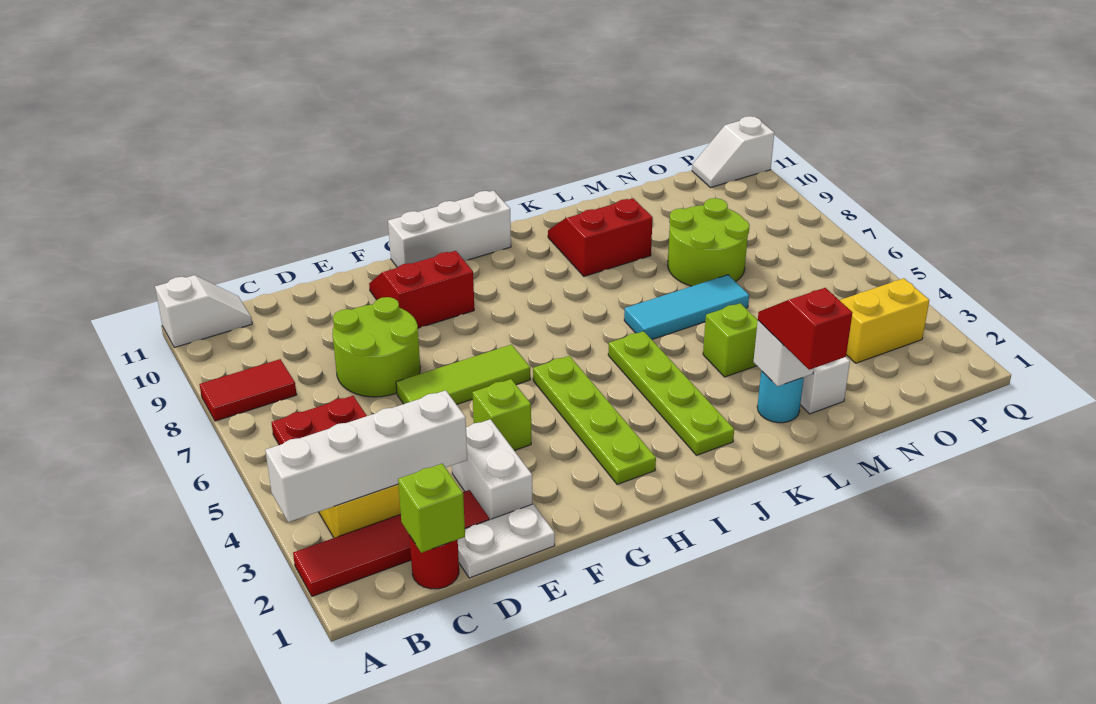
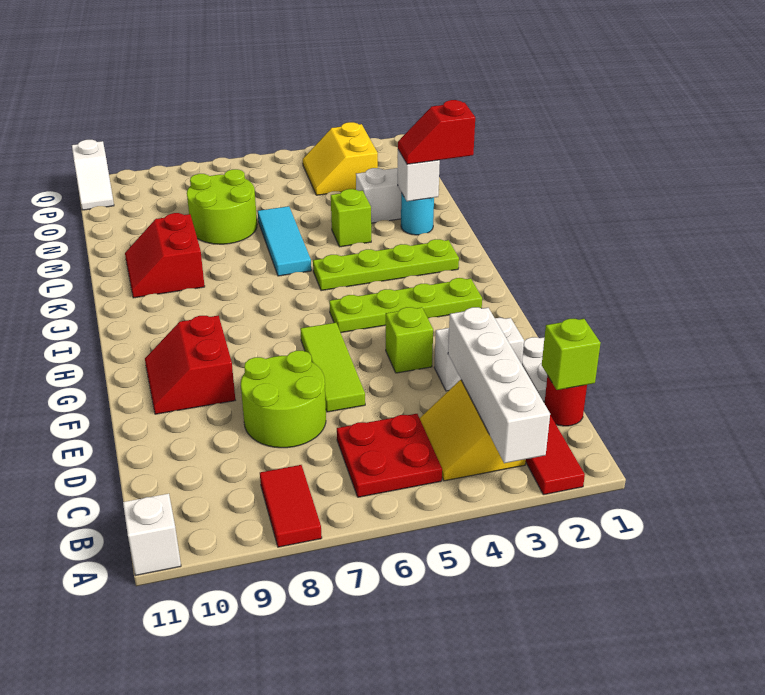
white brick G11:I11 level 1 -> none

